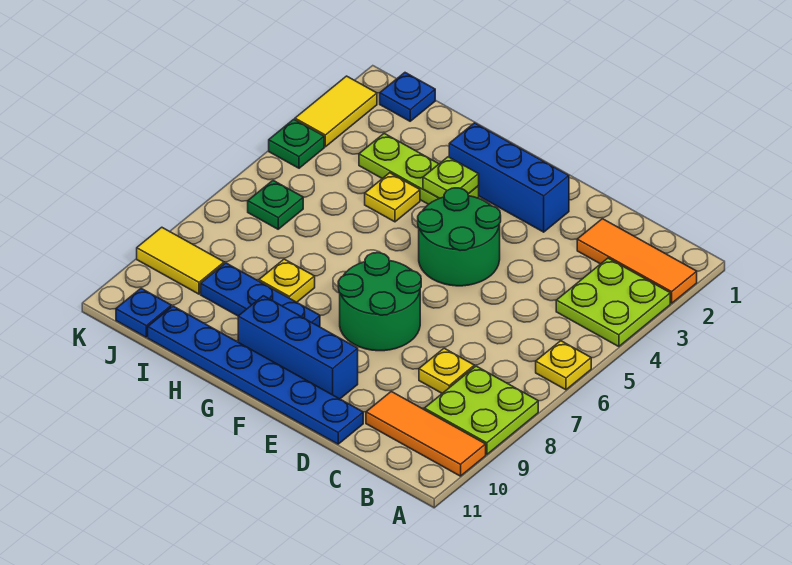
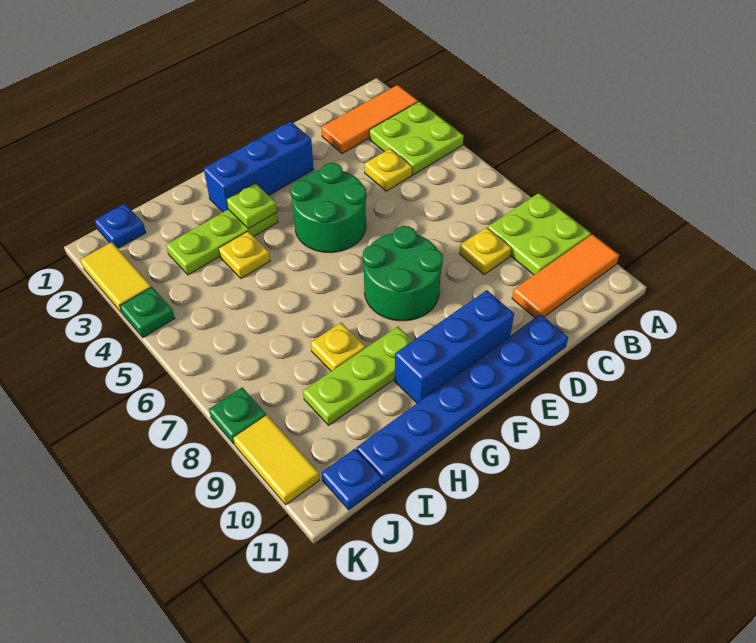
yellow plate A6 level 1 -> yellow plate C4 level 1
blue plate G9:I9 level 1 -> lime plate G9:I9 level 1
green plate J6 level 1 -> green plate K8 level 1
yellow tile J9:K9 level 1 -> yellow tile K9:K10 level 1

